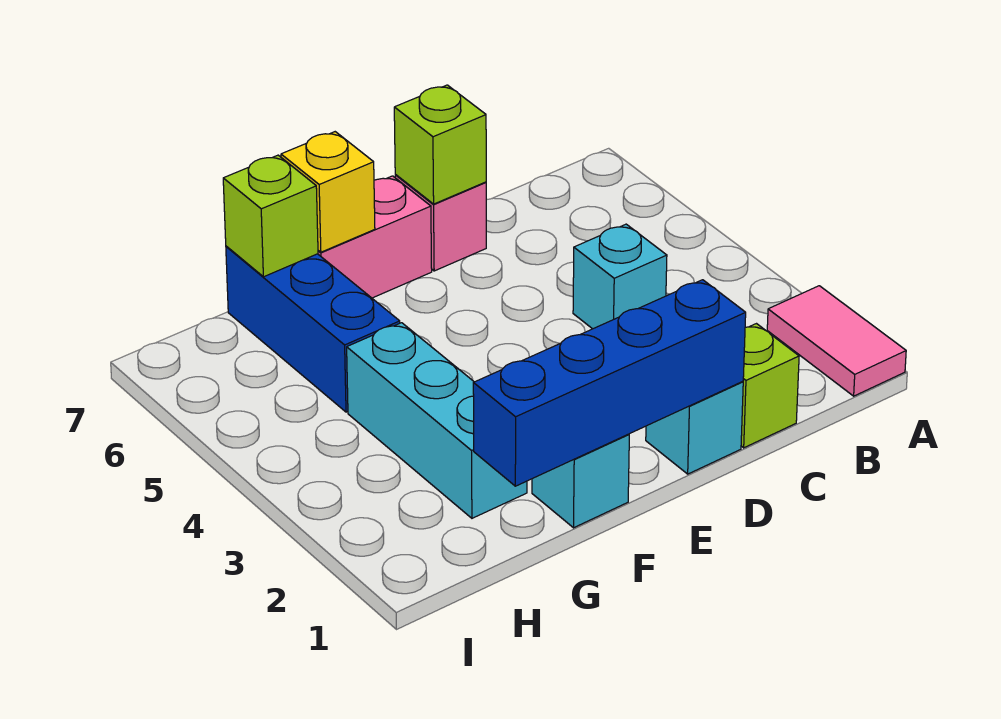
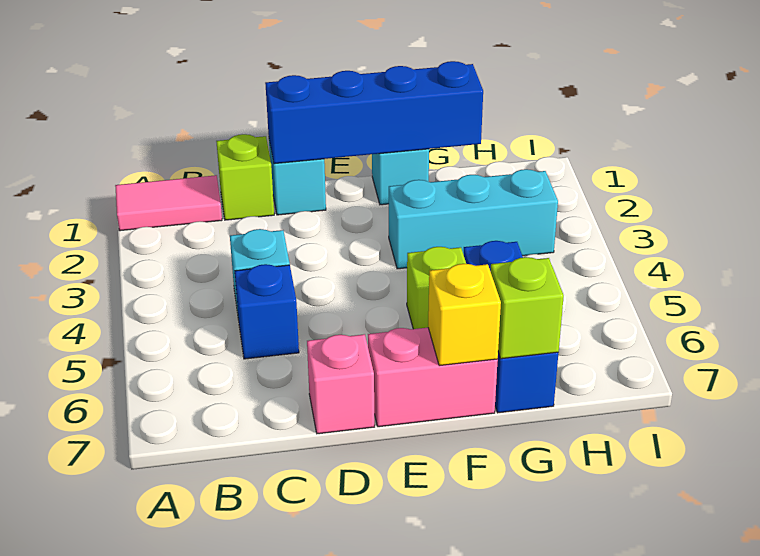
pink tile A1:A2 level 1 -> pink tile A1:B1 level 1
none -> blue brick C5 level 1
lime brick D7 level 2 -> lime brick F5 level 1
cyan brick G2:G4 level 1 -> cyan brick F3:H3 level 1

